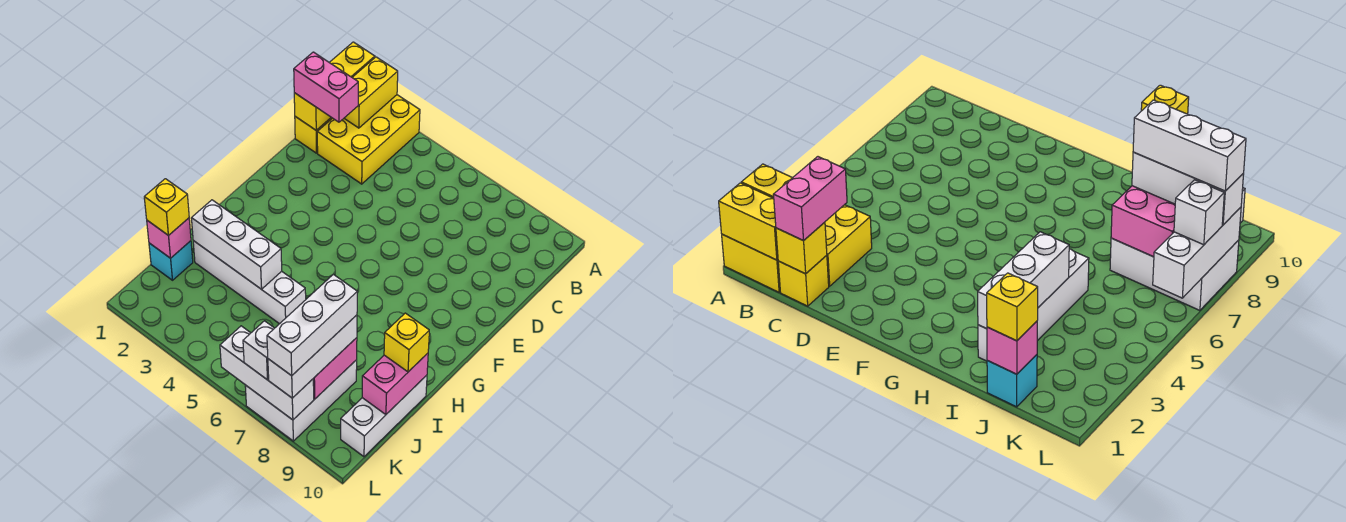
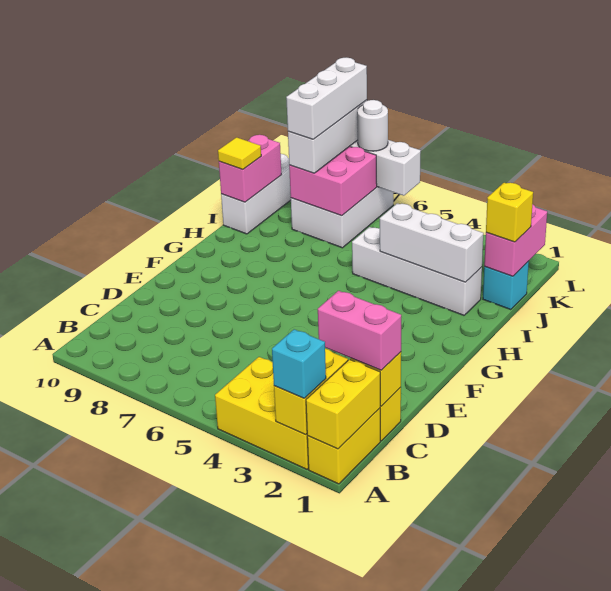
yellow brick A2:C3 level 1 -> yellow brick A2:B4 level 1
none -> cyan brick A2 level 3
yellow brick I10 level 3 -> yellow tile I10 level 3
pink brick J1 level 2 -> pink brick J1:K1 level 2
white brick L7 level 3 -> white round brick L7 level 3

